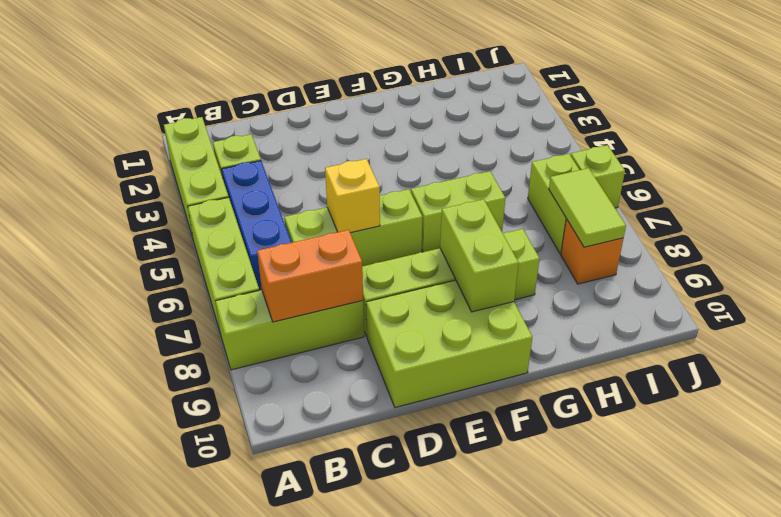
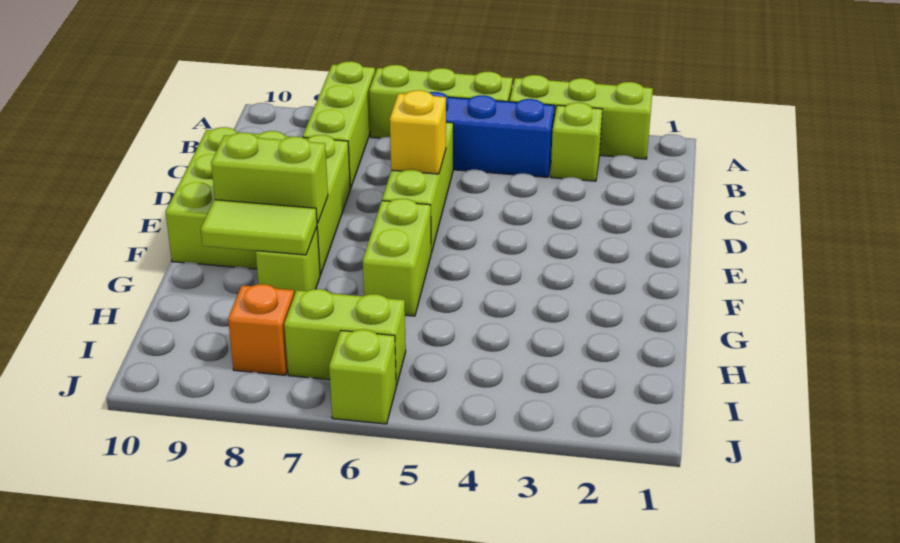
orange brick B8:C8 level 2 -> none
lime tile I7:I8 level 2 -> lime tile G8:G9 level 2

